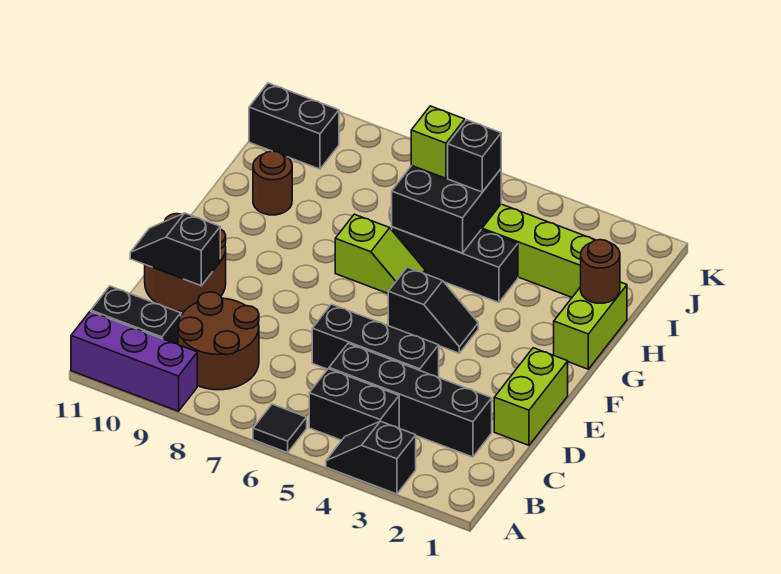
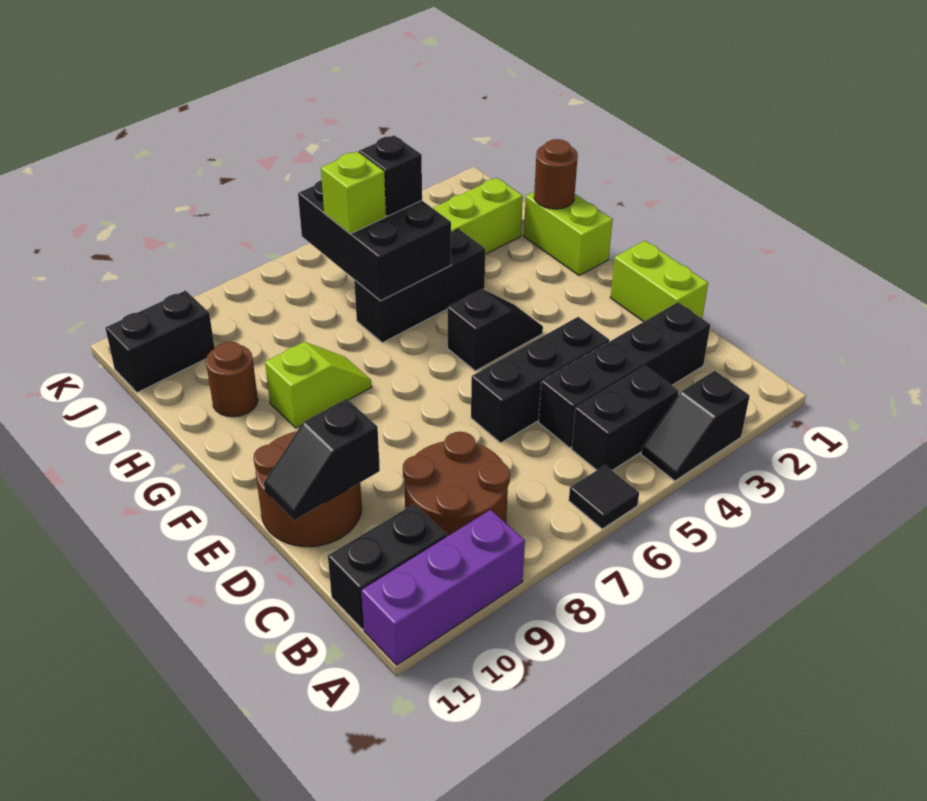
lime slope G6:G7 level 1 top 7 -> lime slope G8:G9 level 1 top 9
black brick H5:I6 level 2 -> black brick H5:J6 level 2

